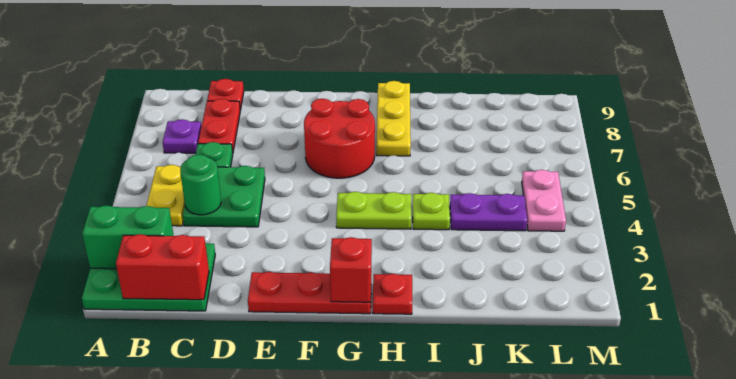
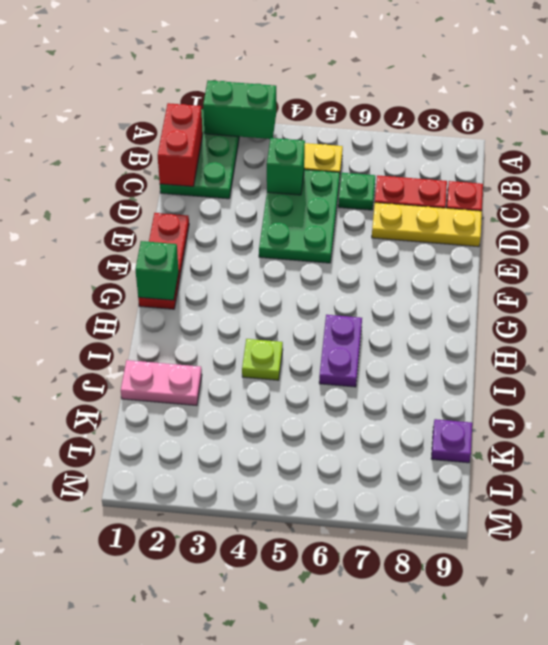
green brick A2:B2 level 2 -> green brick A2:A3 level 2
purple plate B7 level 1 -> purple plate K9 level 1
green plate C4:D5 level 1 -> green plate C4:E5 level 1
green round brick C4 level 2 -> green brick C4 level 2
red round brick F6:G7 level 1 -> none
red brick G1 level 2 -> green brick G1 level 2
lime plate G4:H4 level 1 -> none
red plate H1 level 1 -> none
yellow plate H7:H9 level 1 -> yellow plate D7:D9 level 1
purple plate J4:K4 level 1 -> purple plate H6:I6 level 1
pink plate L4:L5 level 1 -> pink plate J1:J2 level 1

